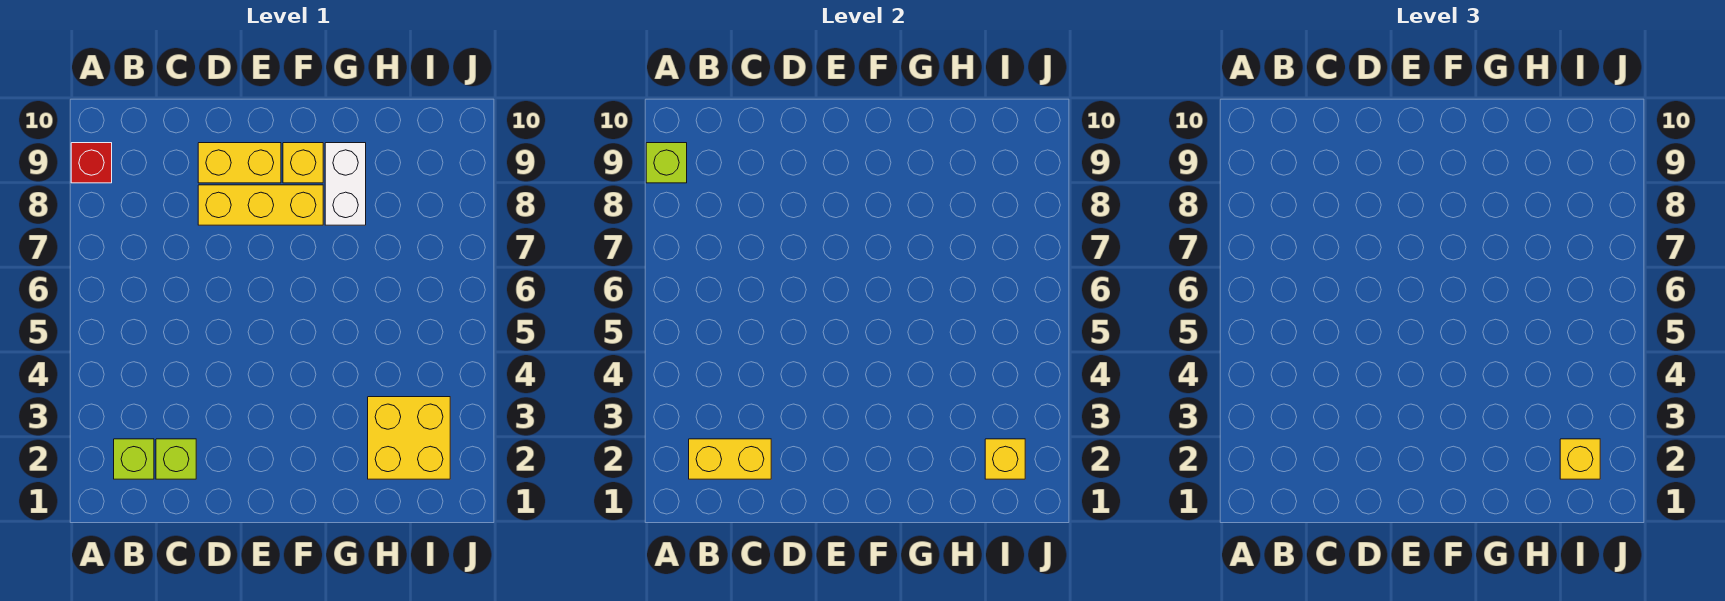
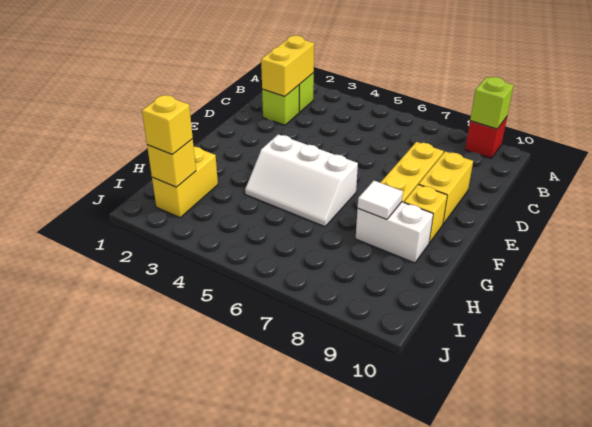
none -> white slope F4:G6 level 1 top F
none -> white tile G8 level 2
yellow brick H2:I3 level 1 -> yellow brick H2:I2 level 1

